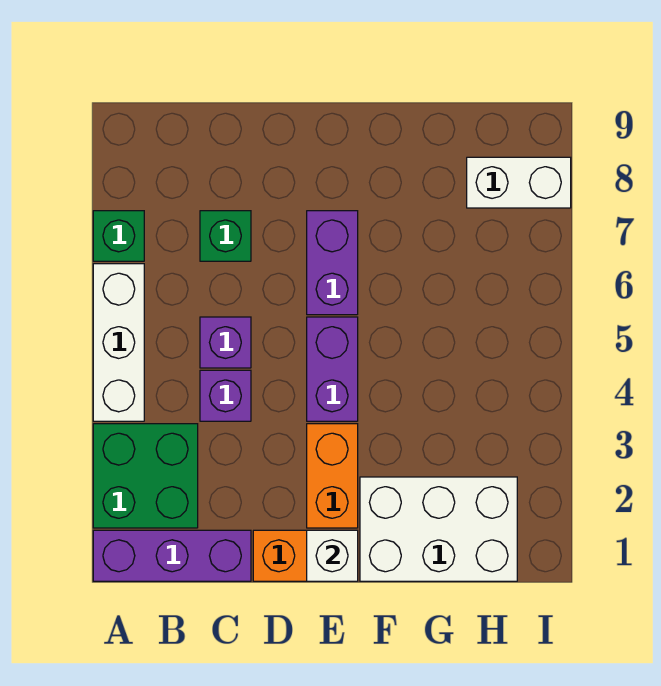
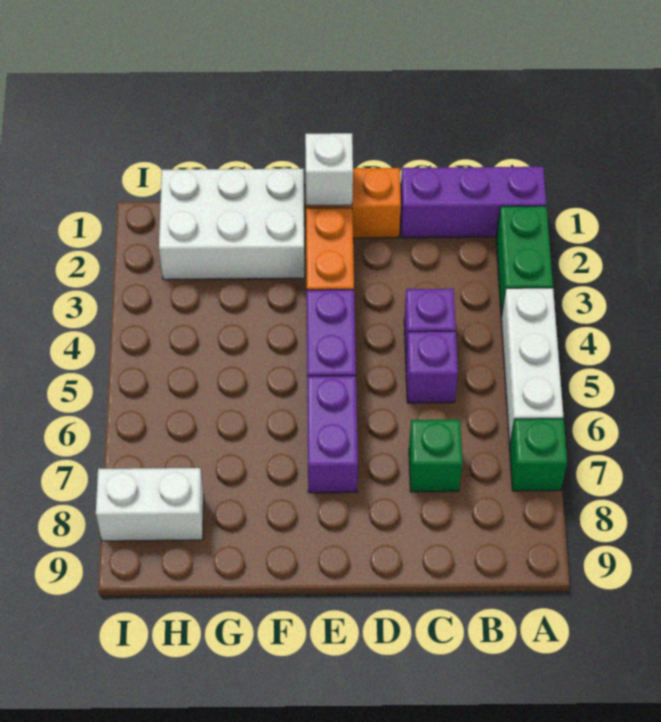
green brick A2:B3 level 1 -> green brick A2:A3 level 1

